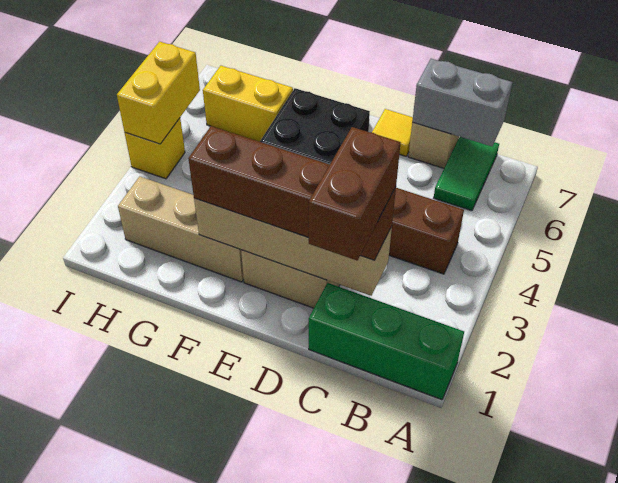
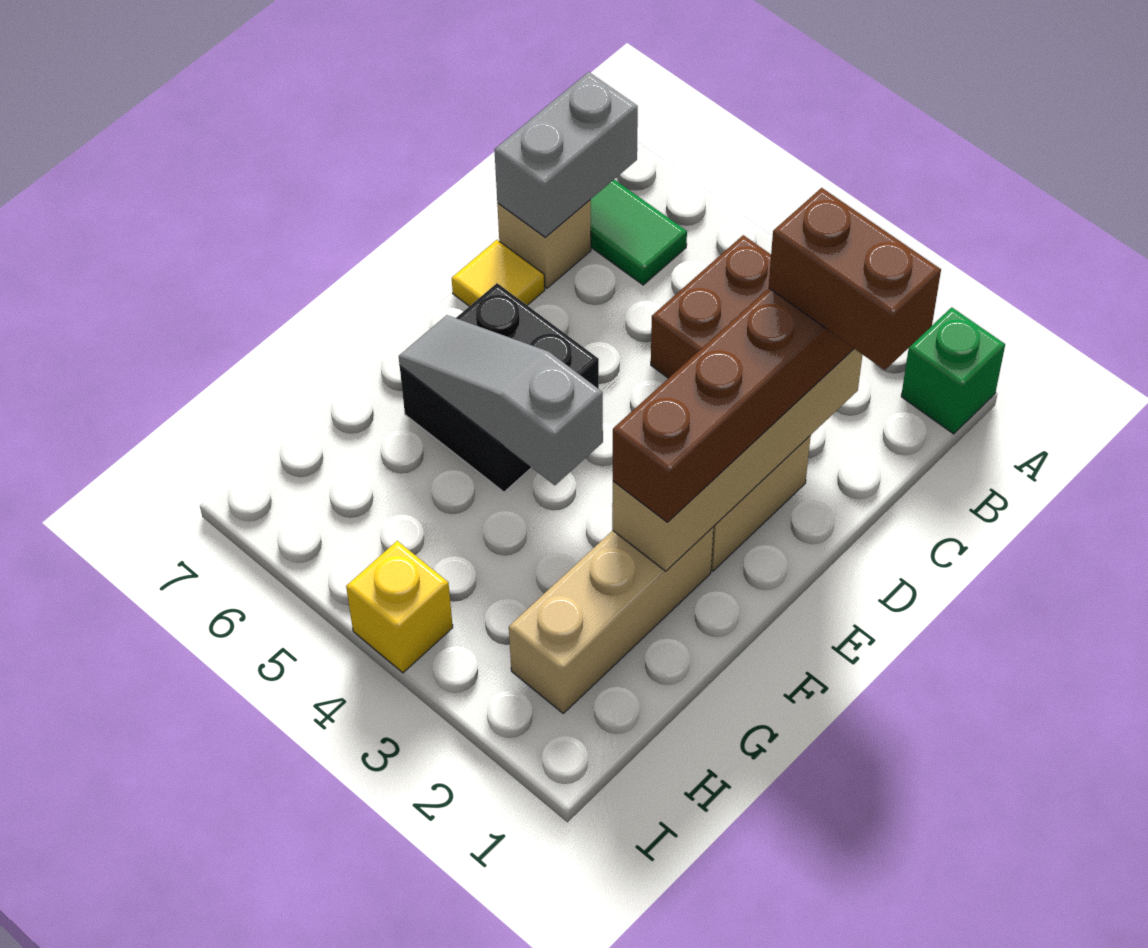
green brick A1:C1 level 1 -> green brick A1 level 1
none -> grey slope F4:F6 level 2 top 4
yellow brick G6:H6 level 1 -> none
yellow brick I4:I5 level 2 -> none

